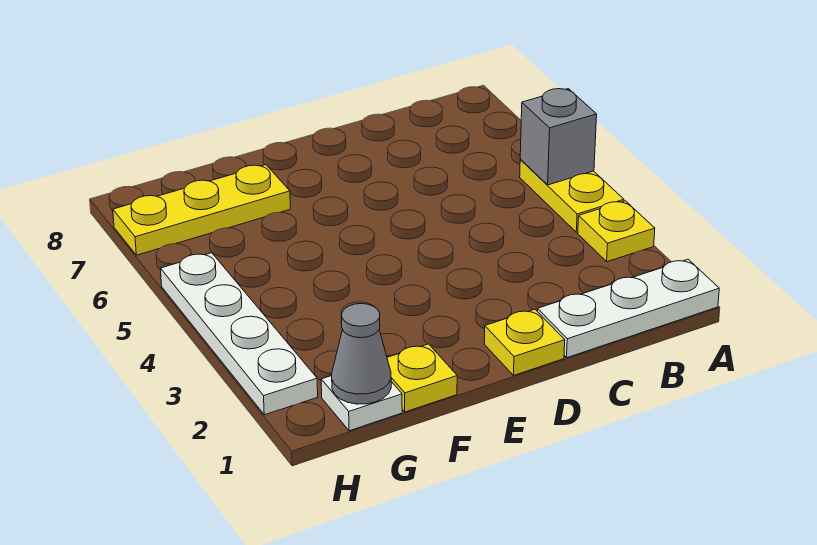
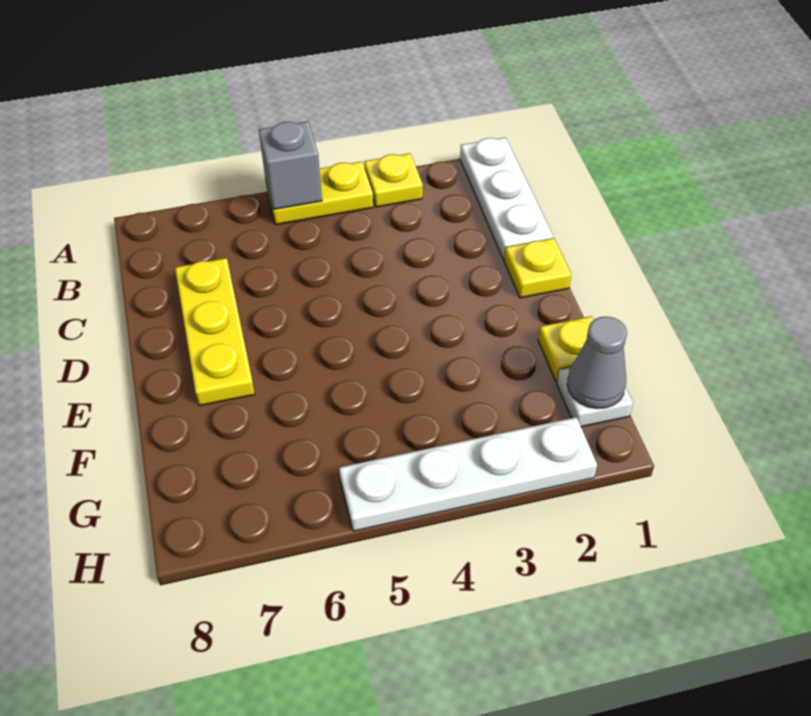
yellow plate F7:H7 level 1 -> yellow plate C7:E7 level 1

